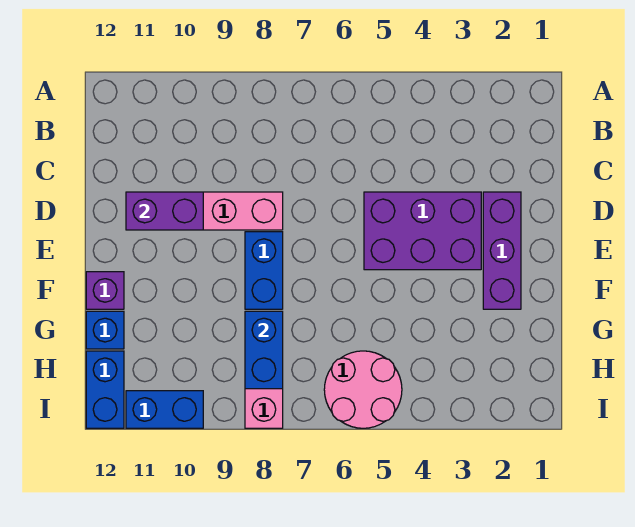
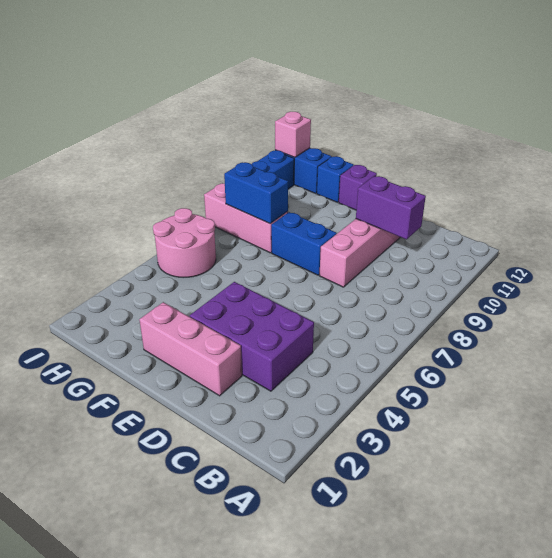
purple brick D2:F2 level 1 -> pink brick D2:F2 level 1
purple brick D3:E5 level 1 -> purple brick C3:E4 level 1
purple brick D10:D11 level 2 -> purple brick C10:D10 level 2
none -> pink brick I12 level 2

